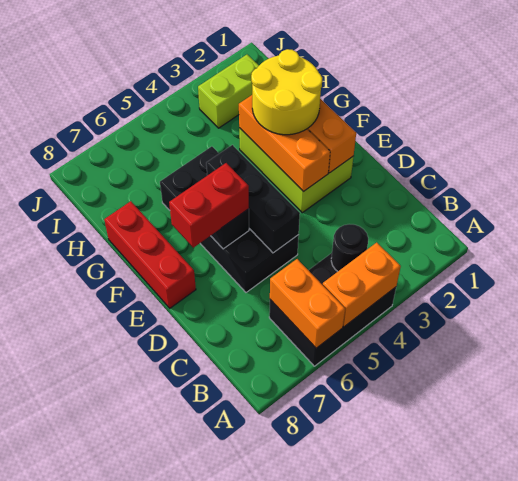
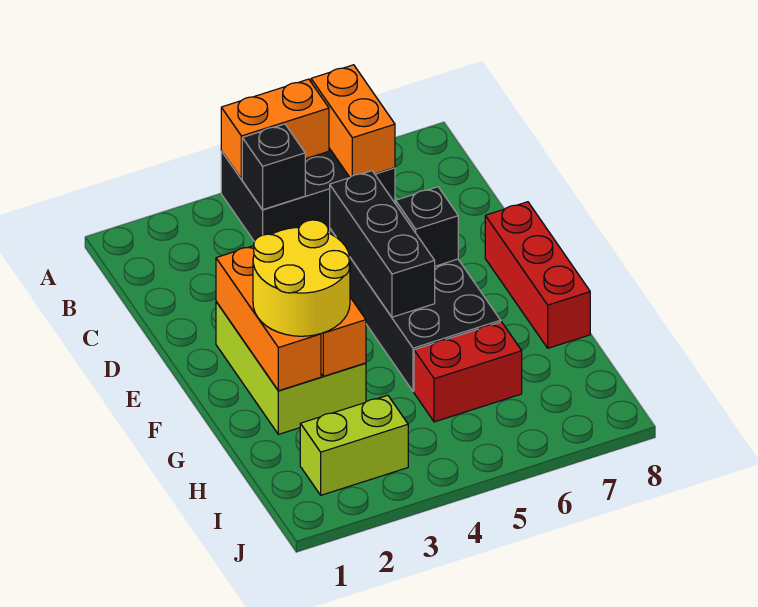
black round brick B4 level 2 -> black brick B4 level 2
red brick E6:E7 level 3 -> red brick H5:H6 level 1

